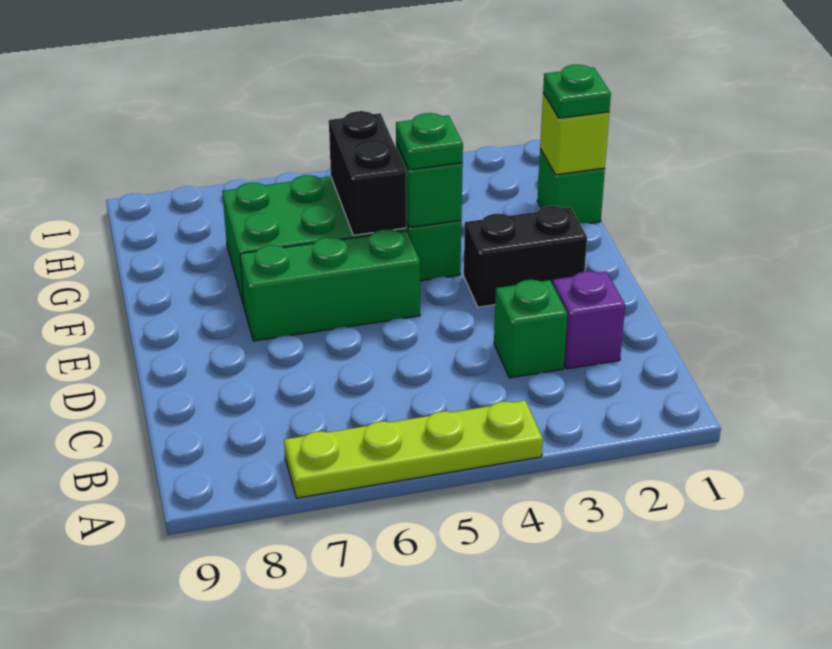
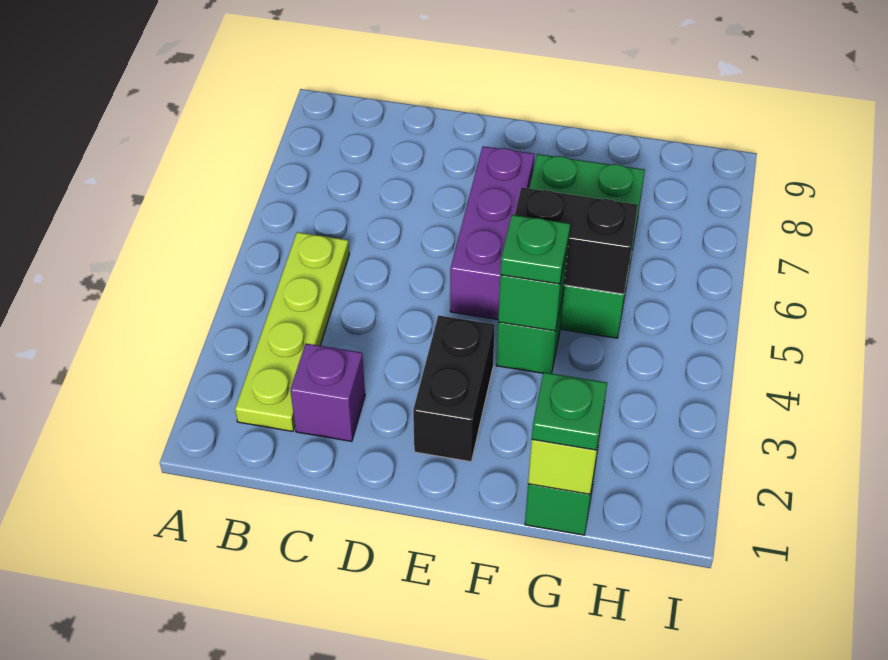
lime plate A4:A7 level 1 -> lime plate B2:B5 level 1
green brick C3 level 1 -> none
green brick E5:E7 level 1 -> purple brick E5:E7 level 1

